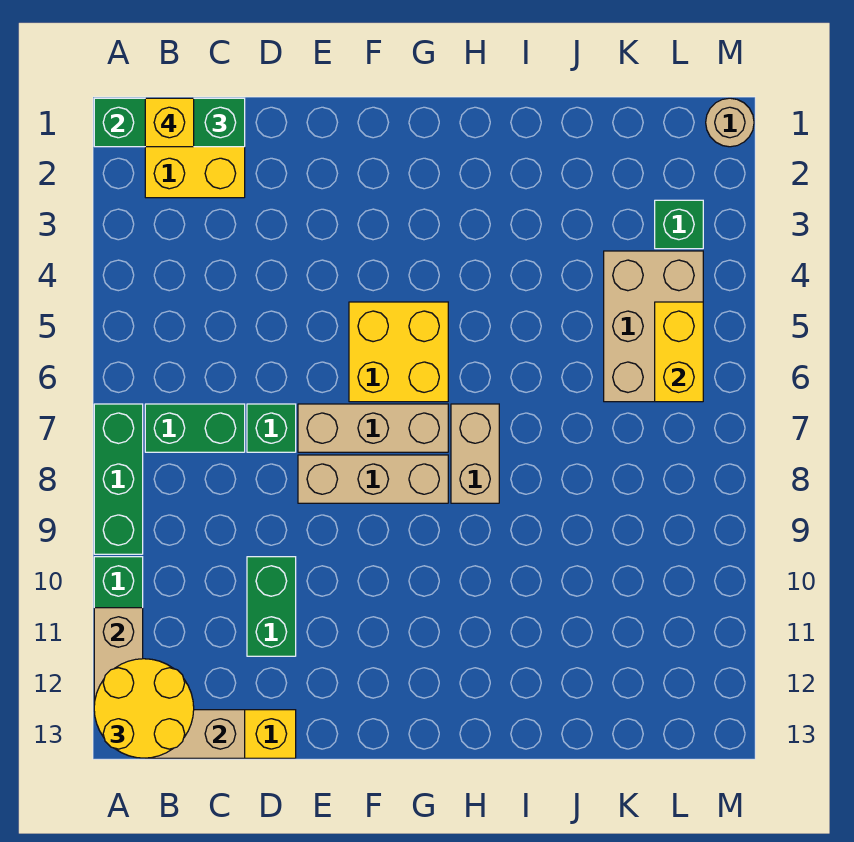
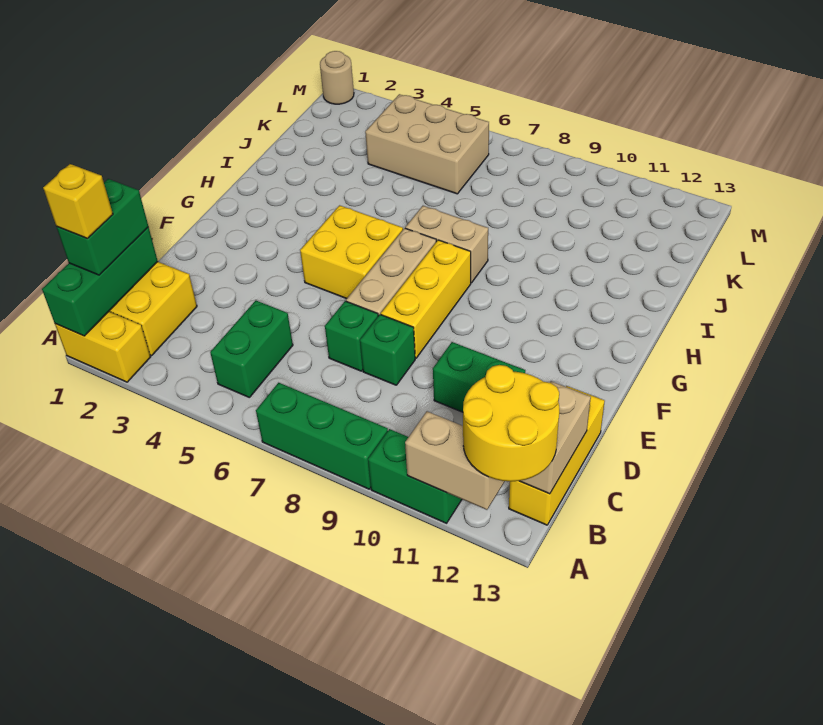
green brick B7:C7 level 1 -> green brick B5:C5 level 1
tan brick E8:G8 level 1 -> yellow brick E8:G8 level 1
green brick L3 level 1 -> green brick D8 level 1
yellow brick L5:L6 level 2 -> yellow brick A1:A2 level 1

